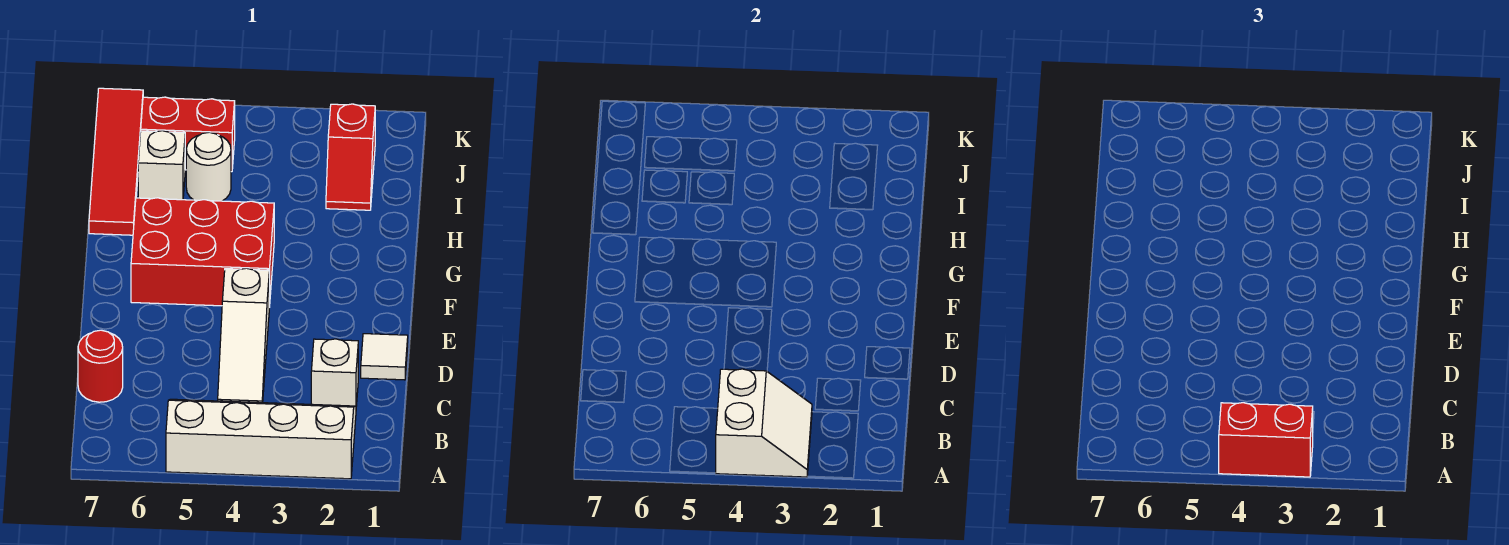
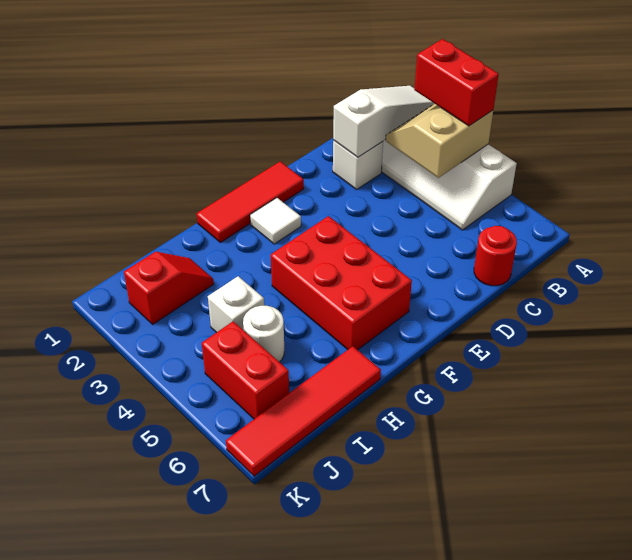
white slope A3:B4 level 2 top 4 -> tan slope A3:B4 level 2 top 4
white slope C4:E4 level 1 top E -> white slope A2:C2 level 2 top C
white tile D1 level 1 -> white tile F2 level 1
none -> red tile E1:G1 level 1
white brick I6 level 1 -> white brick I4 level 1

